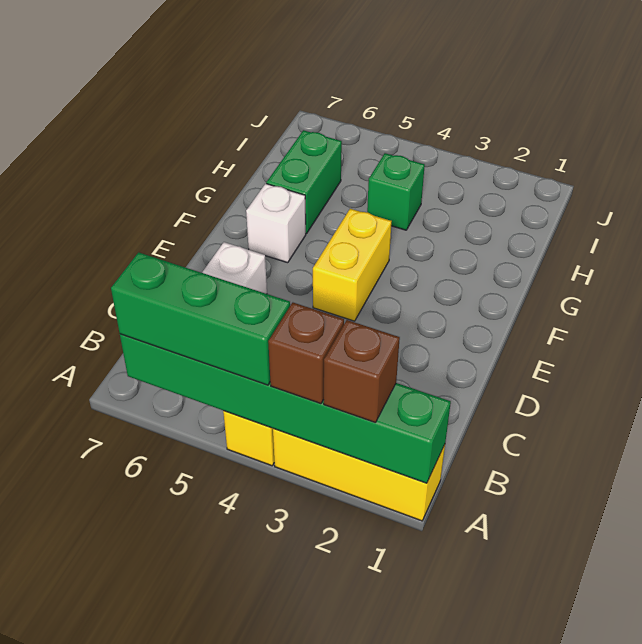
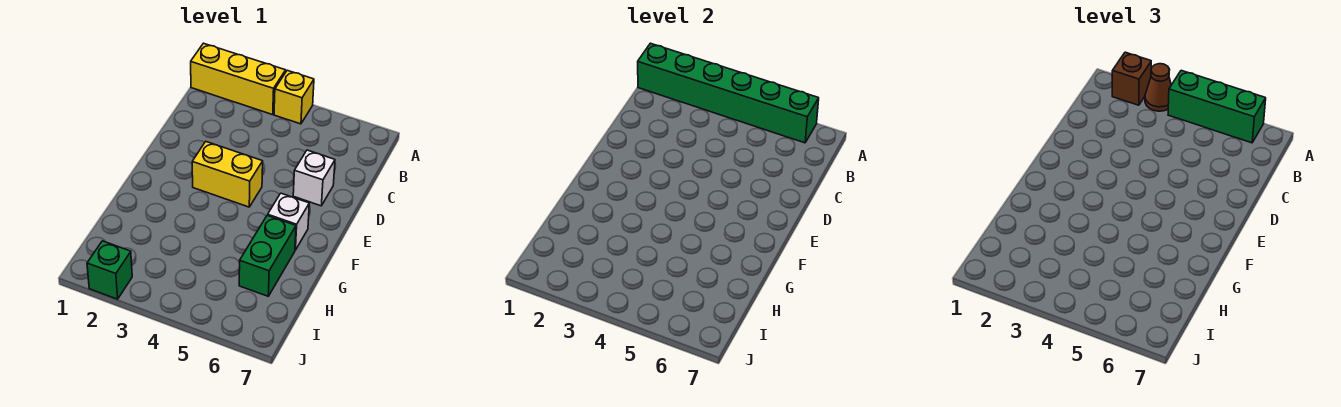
brown brick A3 level 3 -> brown cone A3 level 3
yellow brick E4:F4 level 1 -> yellow brick E3:E4 level 1
green brick H4 level 1 -> green brick J2 level 1

